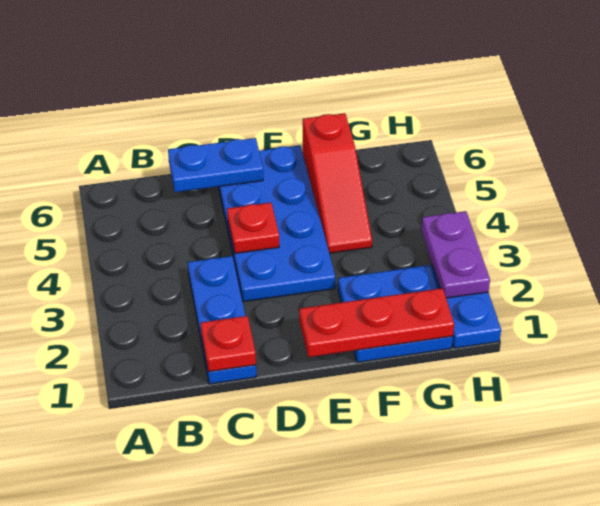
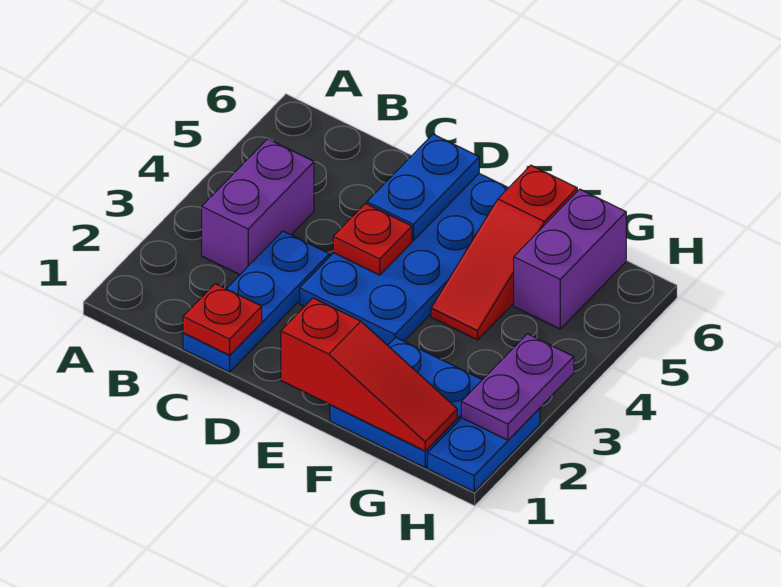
none -> purple brick B3:B4 level 1
blue plate C6:D6 level 2 -> blue plate D5:D6 level 2
red plate E1:G1 level 2 -> red slope E1:G1 level 2 top E
none -> purple brick G5:G6 level 1

